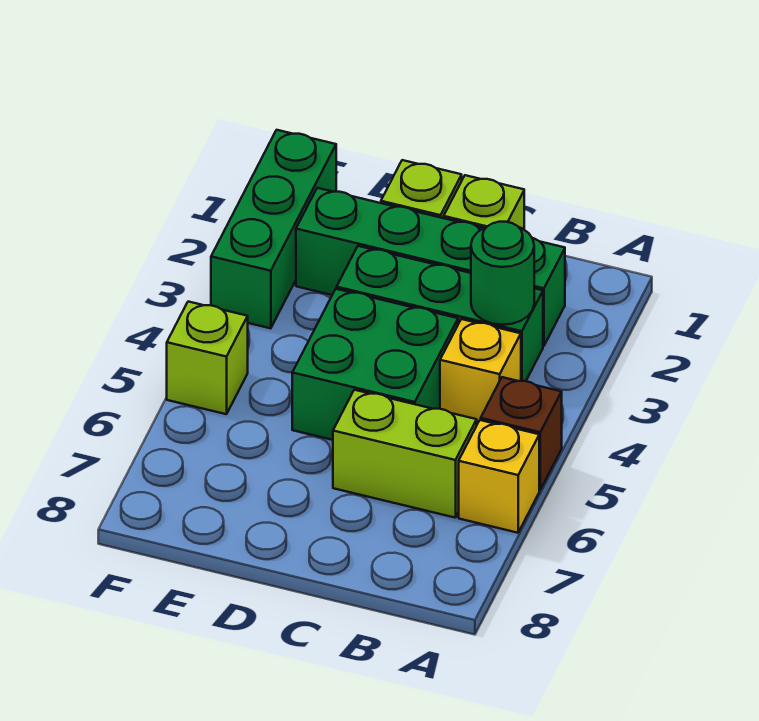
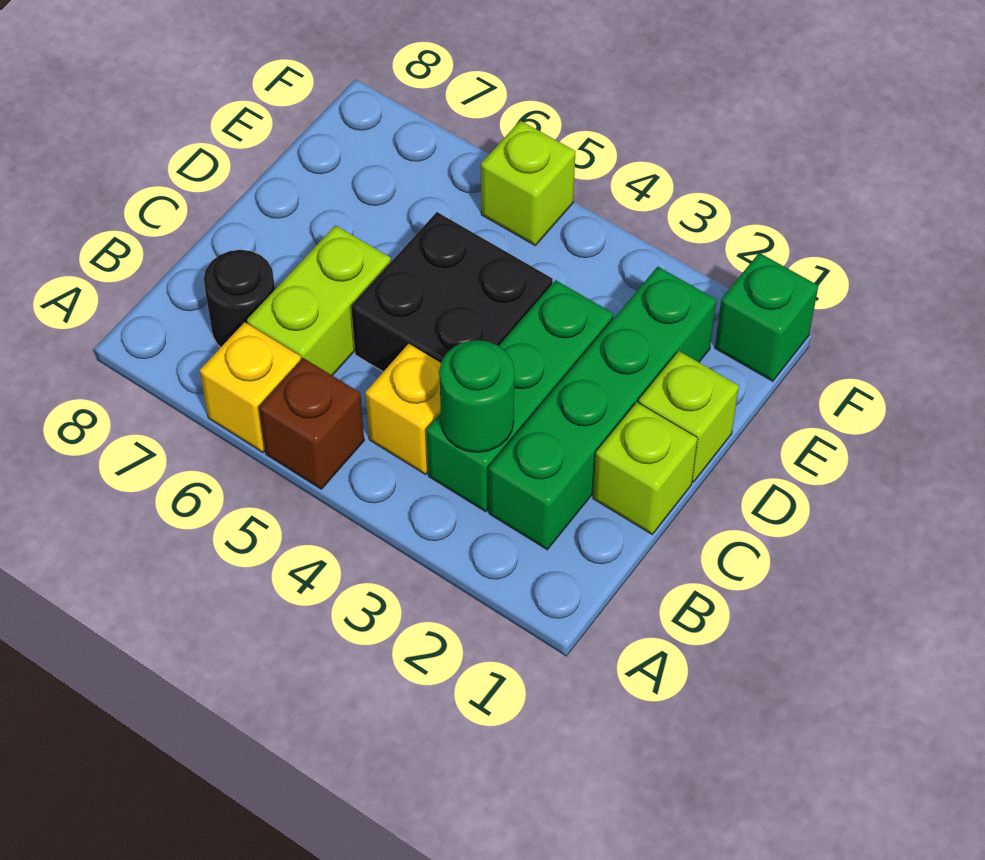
none -> black round brick B7 level 1
green brick C4:D5 level 1 -> black brick C4:D5 level 1
green brick F1:F3 level 1 -> green brick F1 level 1

